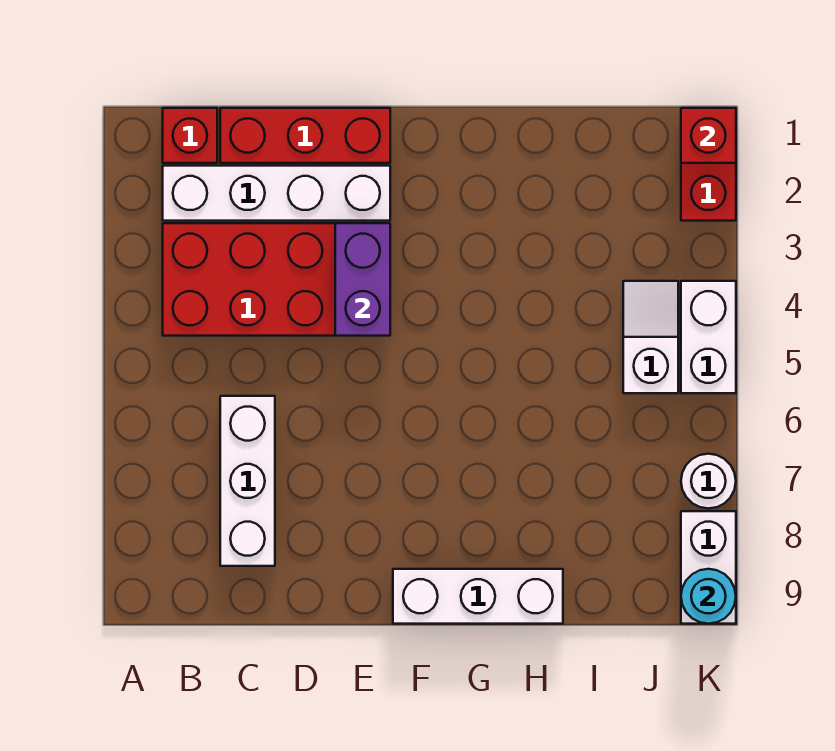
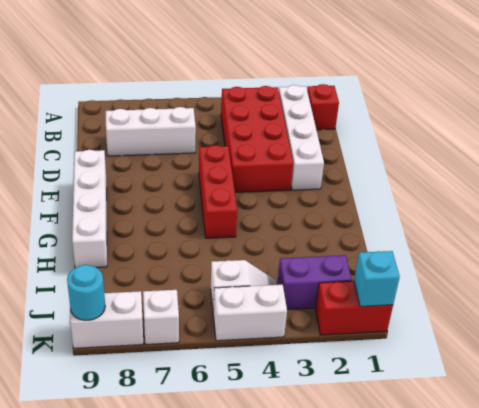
red brick C1:E1 level 1 -> red brick E5:G5 level 1
purple brick E3:E4 level 2 -> purple brick J2:J3 level 1
white brick F9:H9 level 1 -> white brick E9:H9 level 1
red brick K1 level 2 -> cyan brick K1 level 2
white round brick K7 level 1 -> white brick K7 level 1

